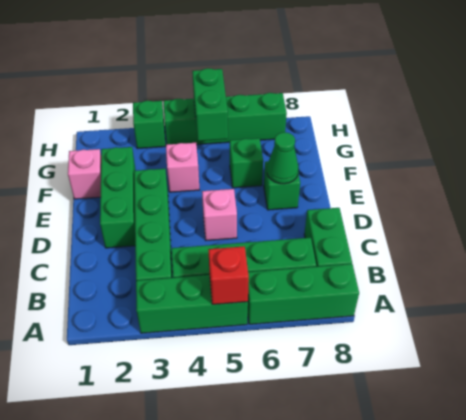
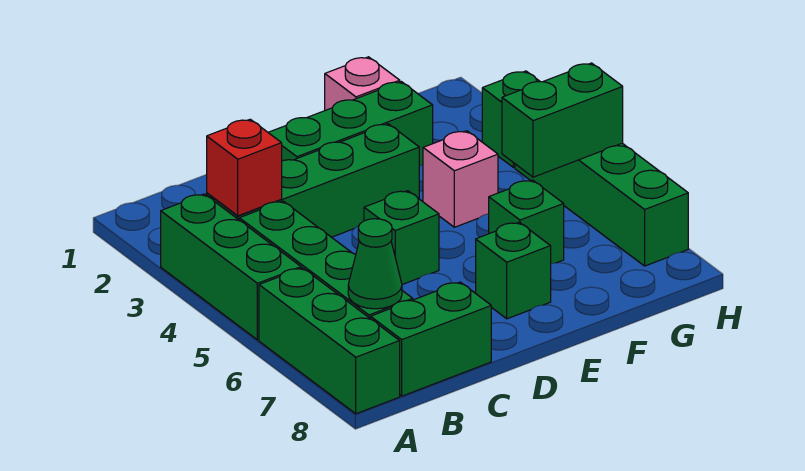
red brick A5 level 2 -> red brick B3 level 2
pink brick D5 level 1 -> green brick D5 level 1
green cone E7 level 2 -> green cone B7 level 2

